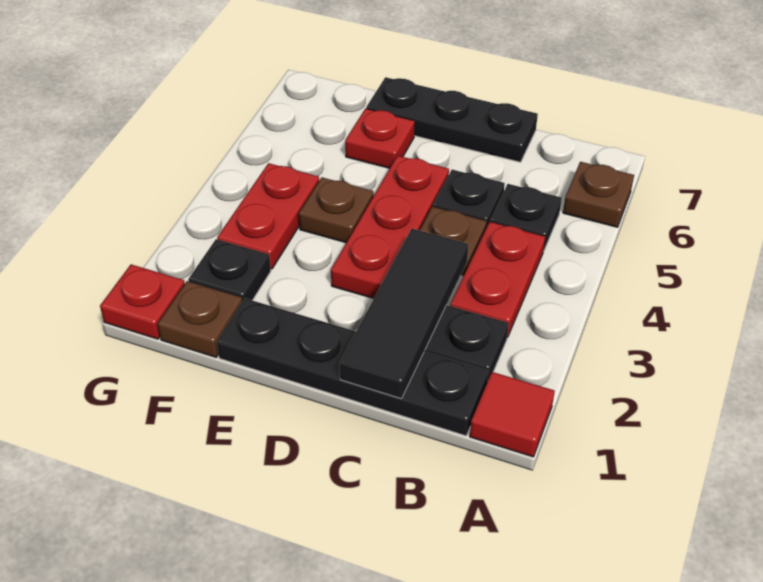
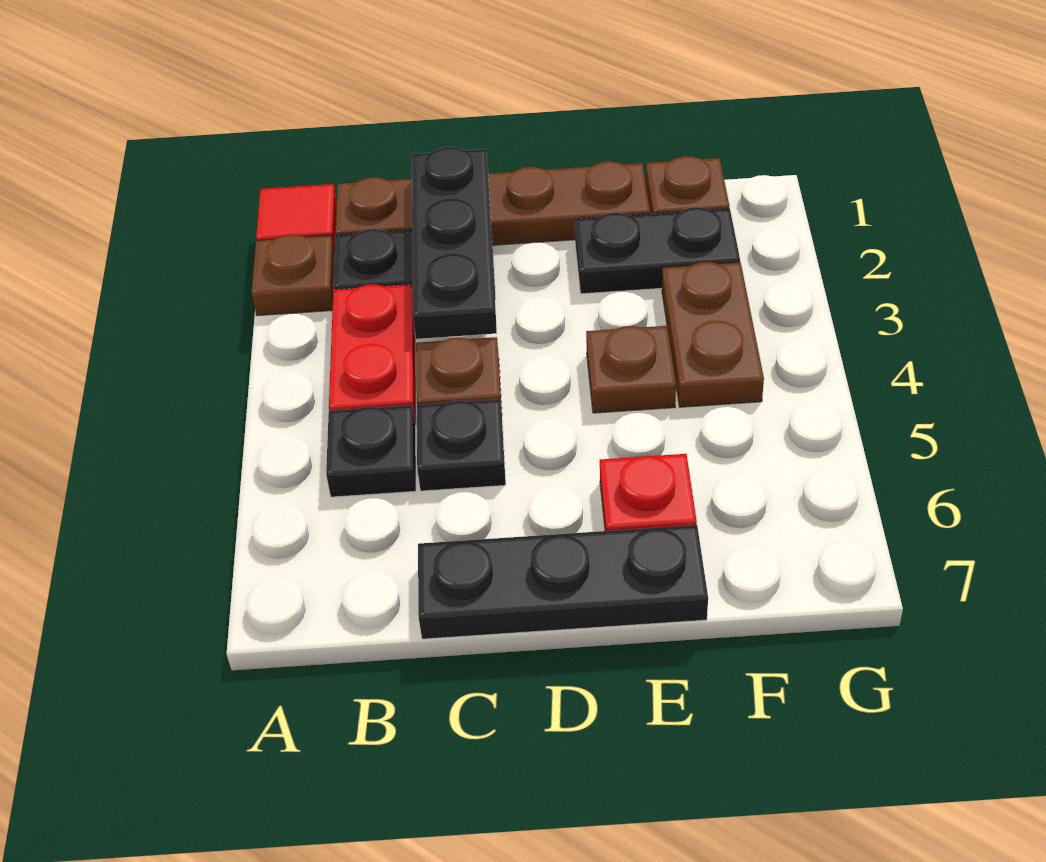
brown plate A6 level 1 -> brown plate A2 level 1
black plate B1:E1 level 1 -> brown plate B1:E1 level 1
black tile C1:C3 level 2 -> black plate C1:C3 level 2
red plate D3:D5 level 1 -> none
black plate F2 level 1 -> black plate E2:F2 level 1
red plate F3:F4 level 1 -> brown plate F3:F4 level 1
red plate G1 level 1 -> none

